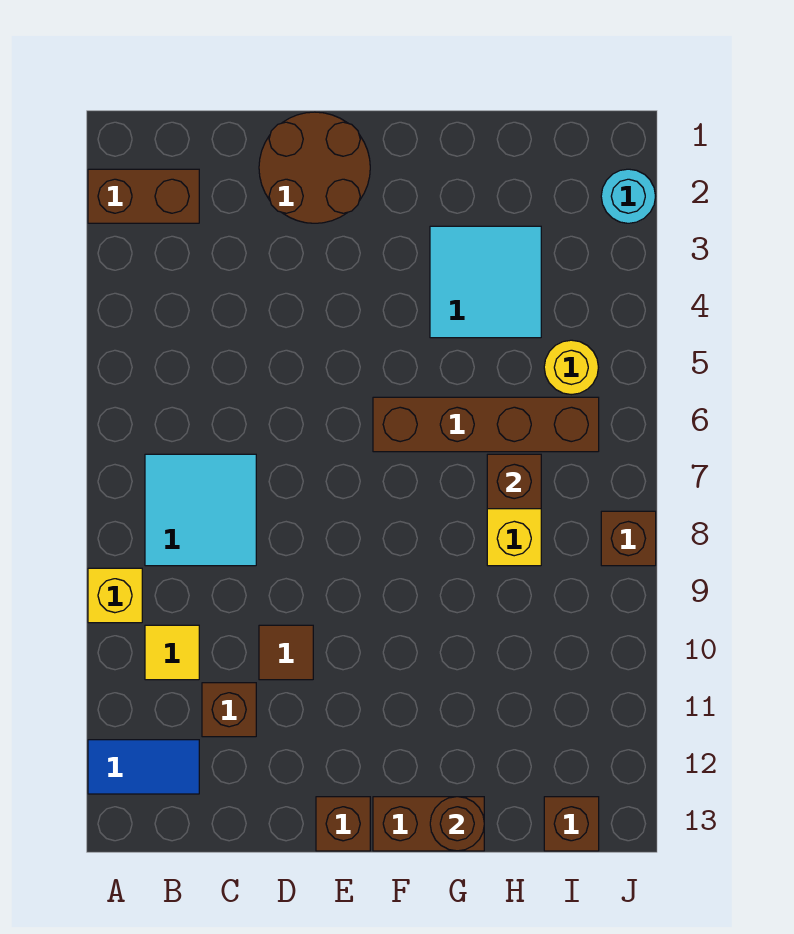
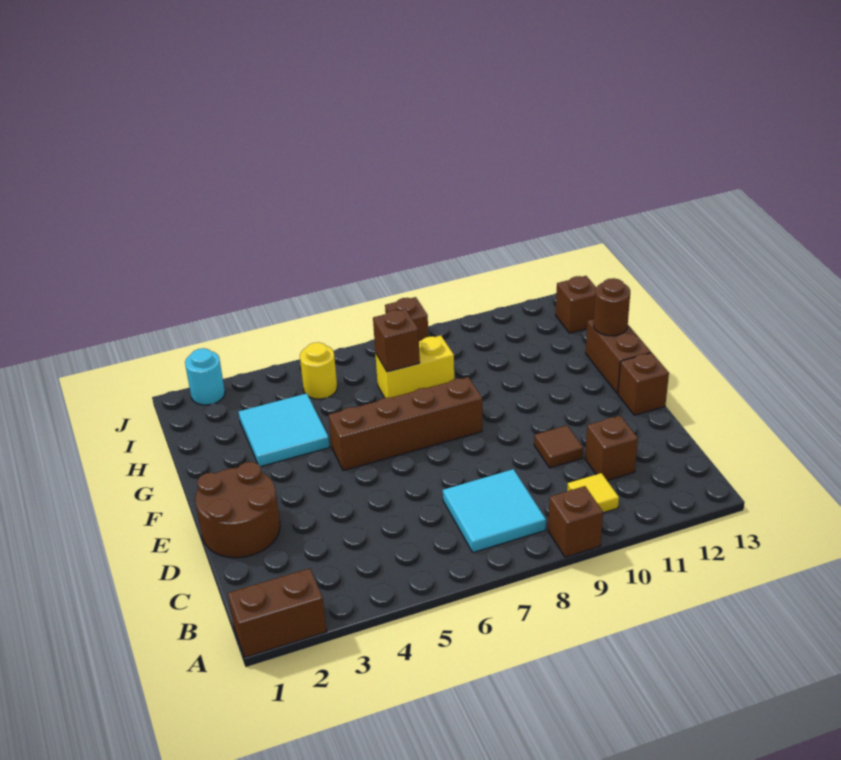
brown brick A2:B2 level 1 -> brown brick A1:A2 level 1
yellow brick A9 level 1 -> brown brick A9 level 1
blue tile A12:B12 level 1 -> none
brown brick F6:I6 level 1 -> brown brick F5:F8 level 1

